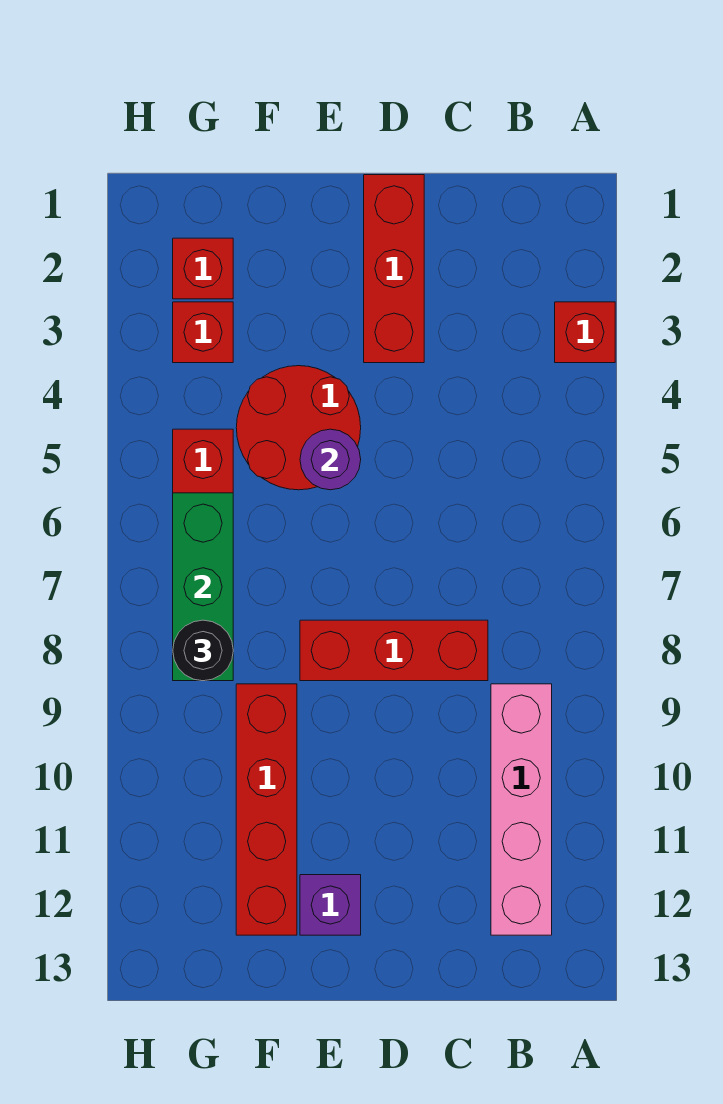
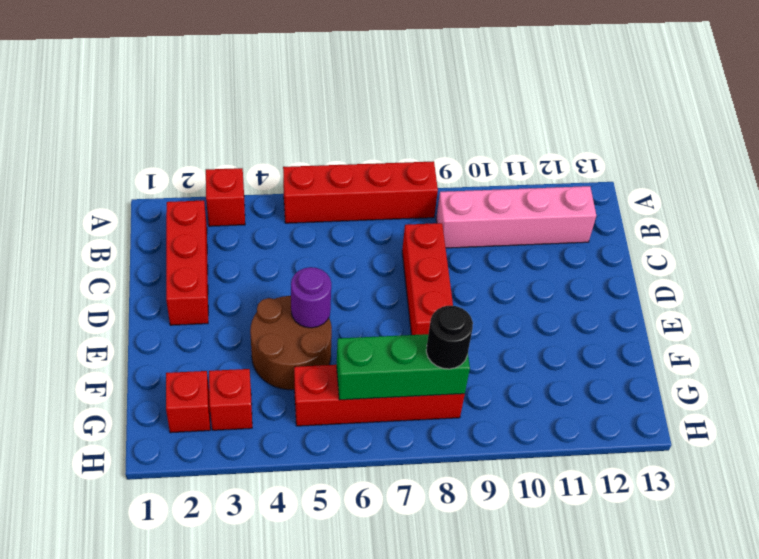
red brick D1:D3 level 1 -> red brick B2:D2 level 1
red round brick E4:F5 level 1 -> brown round brick E4:F5 level 1
purple brick E12 level 1 -> none
red brick F9:F12 level 1 -> red brick A5:A8 level 1

